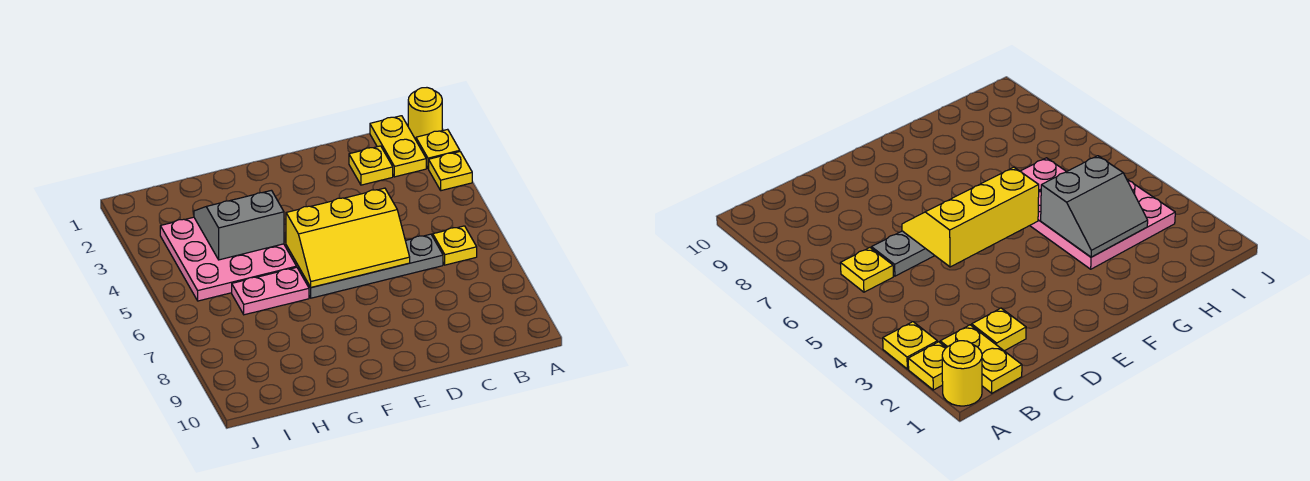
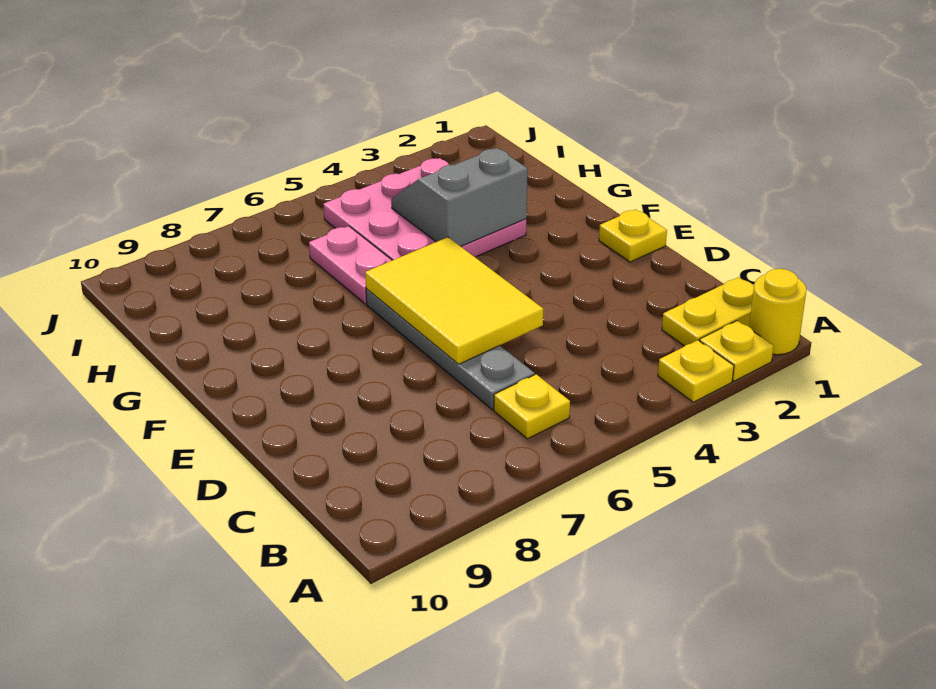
yellow plate C2 level 1 -> yellow plate E1 level 1
yellow slope D5:F6 level 2 top 5 -> yellow tile D5:F6 level 2
grey slope G3:H4 level 2 top 4 -> grey slope G3:H4 level 2 top G

